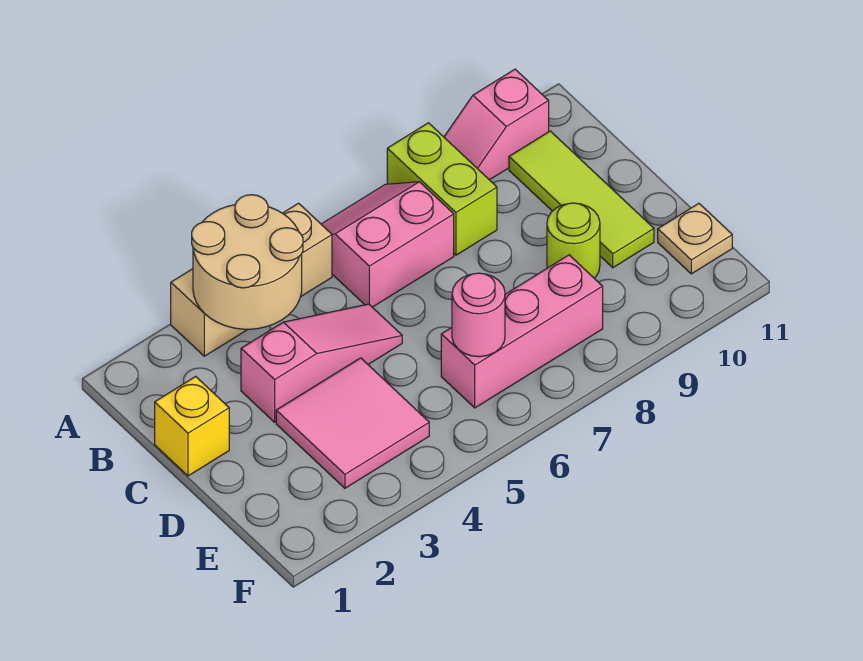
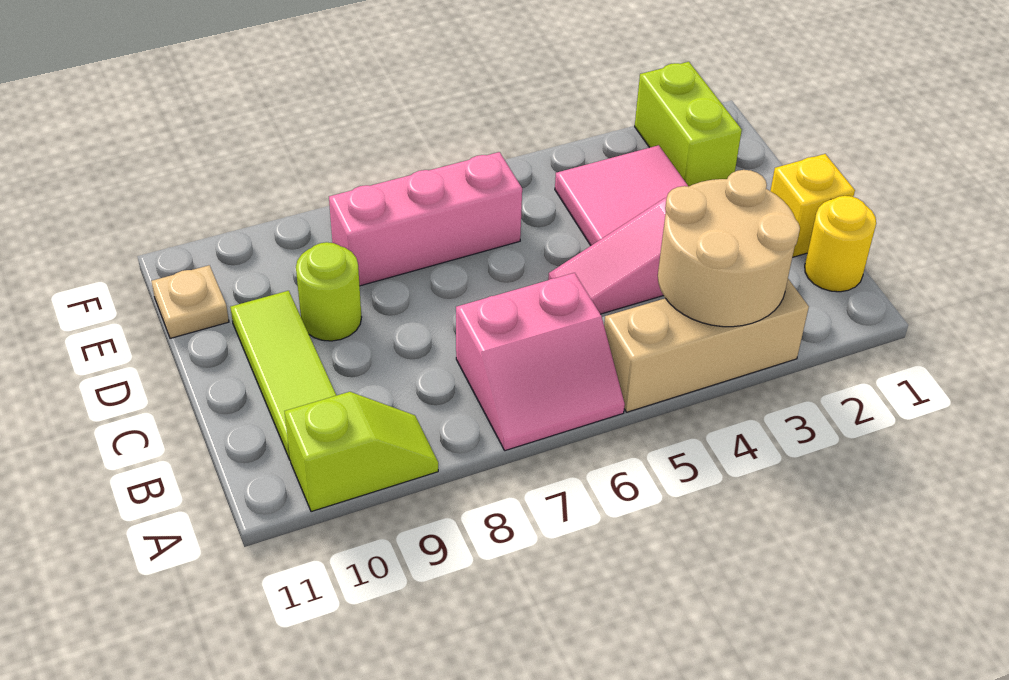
lime brick A8:B8 level 1 -> lime brick E2:F2 level 1
pink slope A9:A10 level 1 top 10 -> lime slope A9:A10 level 1 top 10
none -> yellow round brick B1 level 1
pink round brick E6 level 2 -> none

